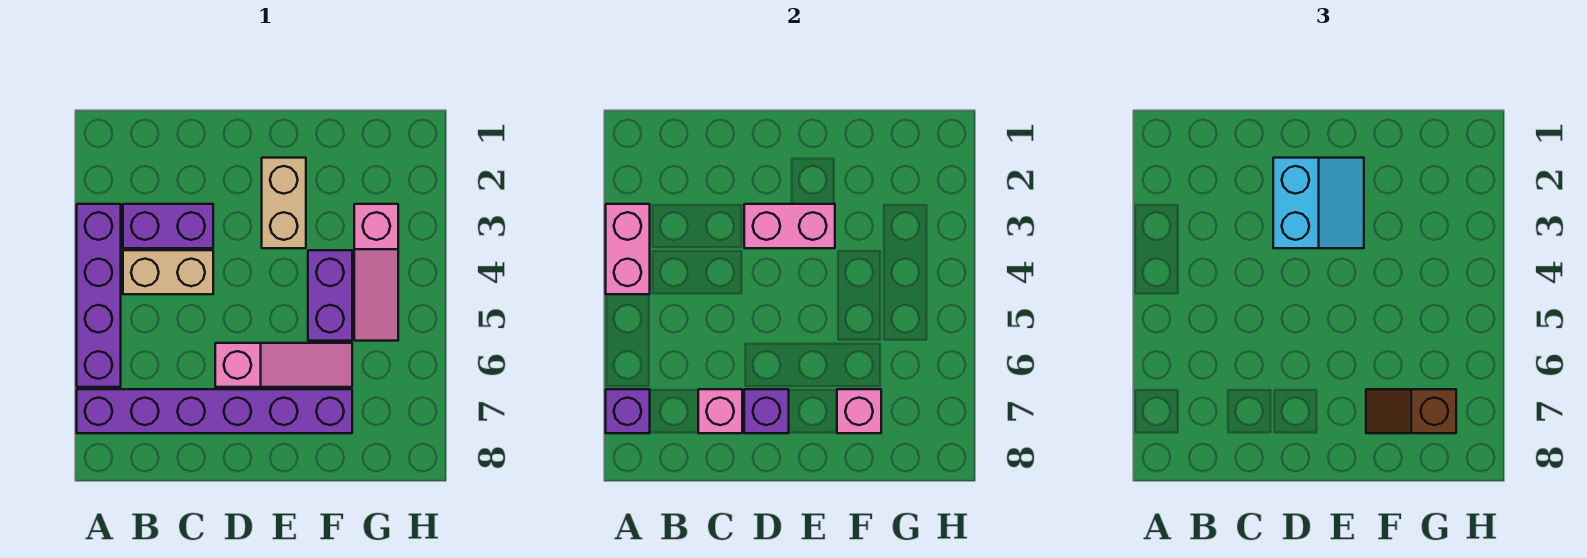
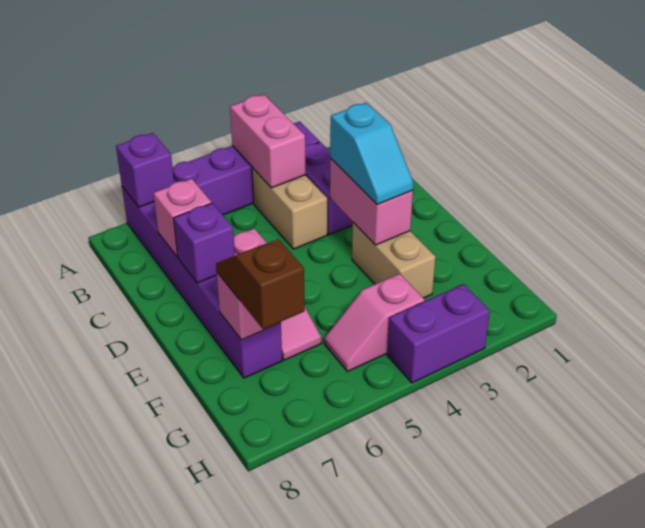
pink brick A3:A4 level 2 -> pink brick A4:B4 level 2
cyan slope D2:E3 level 3 top D -> cyan slope D3:E3 level 3 top D
tan brick E2:E3 level 1 -> tan brick E3:F3 level 1
purple brick F4:F5 level 1 -> purple brick H3:H4 level 1
pink slope G3:G5 level 1 top 3 -> pink slope G4:G5 level 1 top 4

